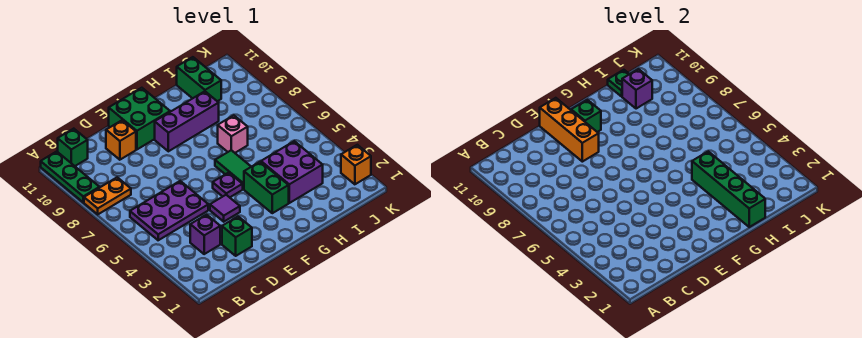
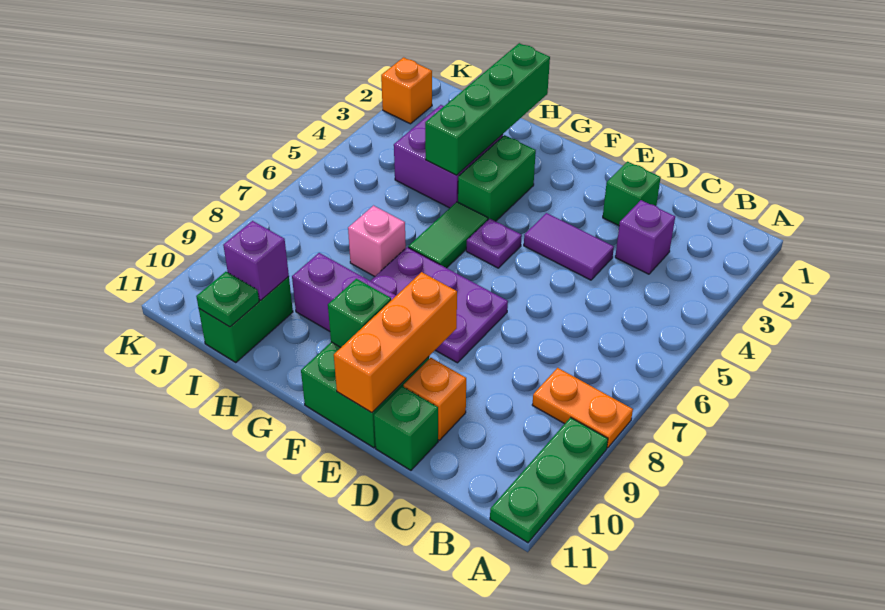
purple plate B5:D6 level 1 -> purple plate E7:G8 level 1
green brick B11 level 1 -> green brick D11 level 1
purple tile E4 level 1 -> purple tile D4:E4 level 1

